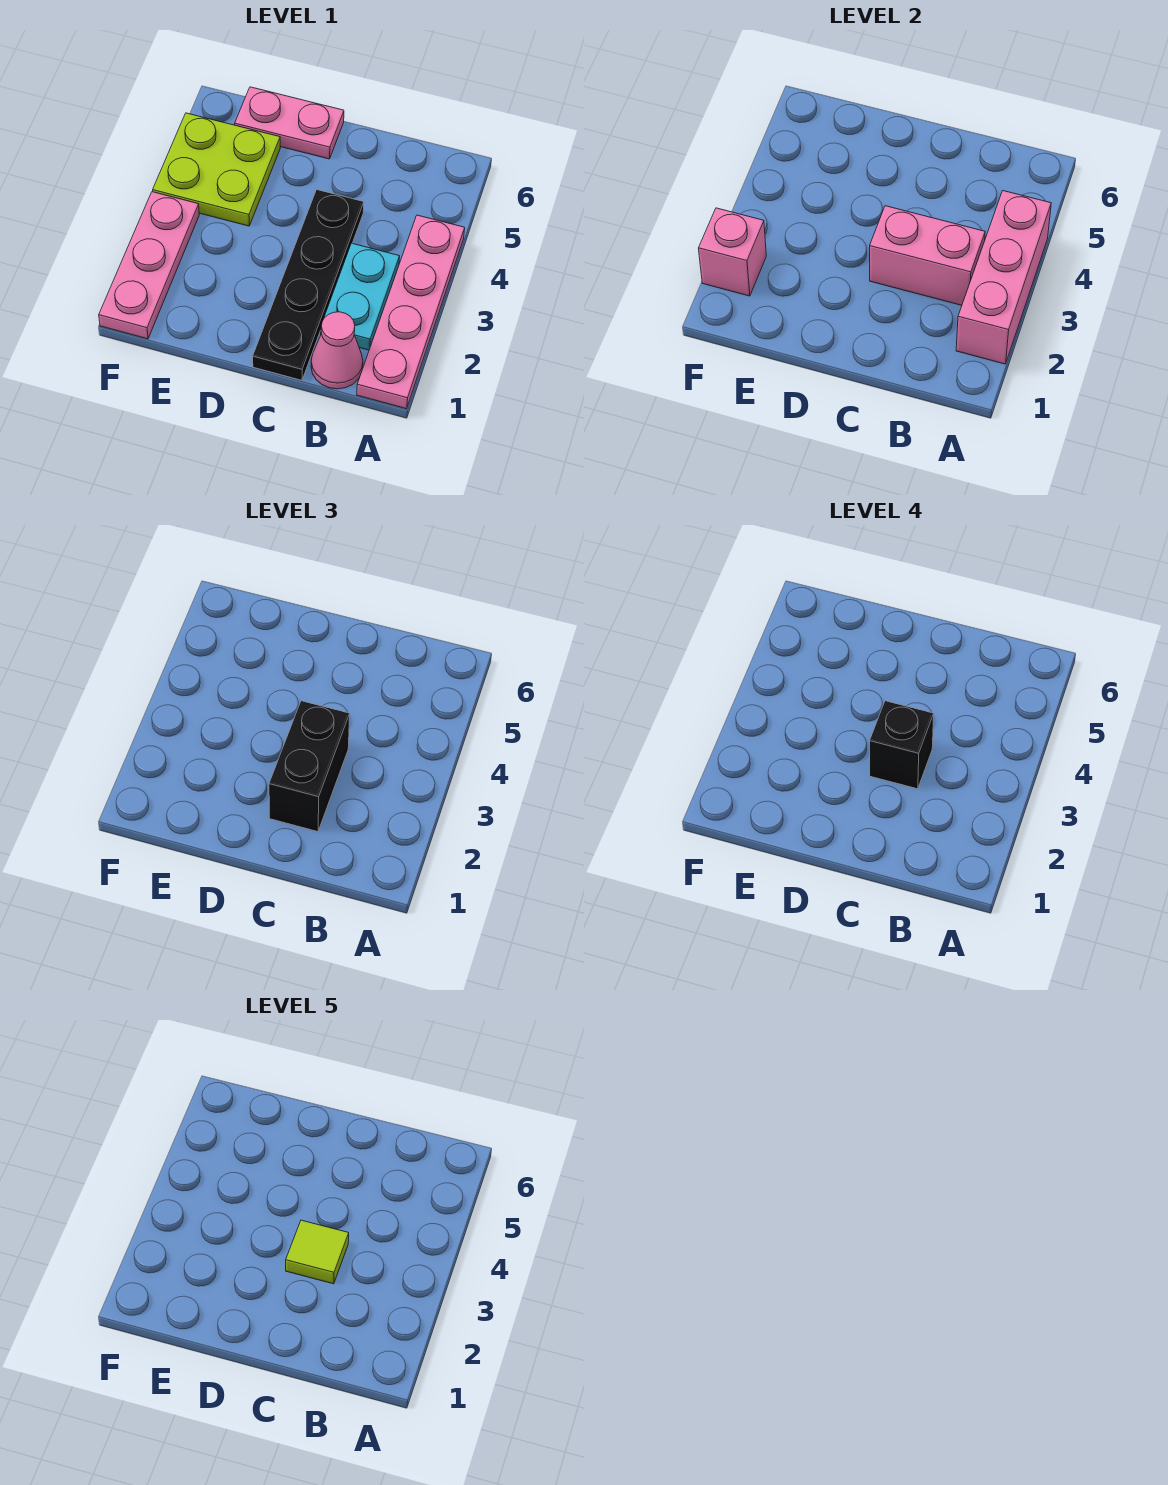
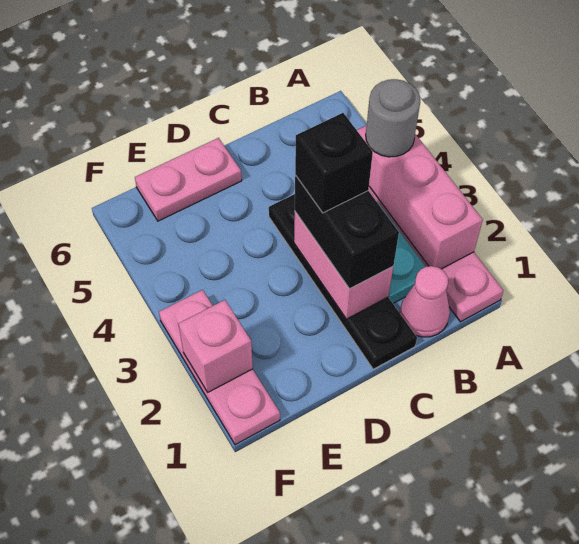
none -> grey round brick A4 level 3
pink brick B3:C3 level 2 -> pink brick C2:C3 level 2
lime tile C3 level 5 -> none
lime plate E4:F5 level 1 -> none

